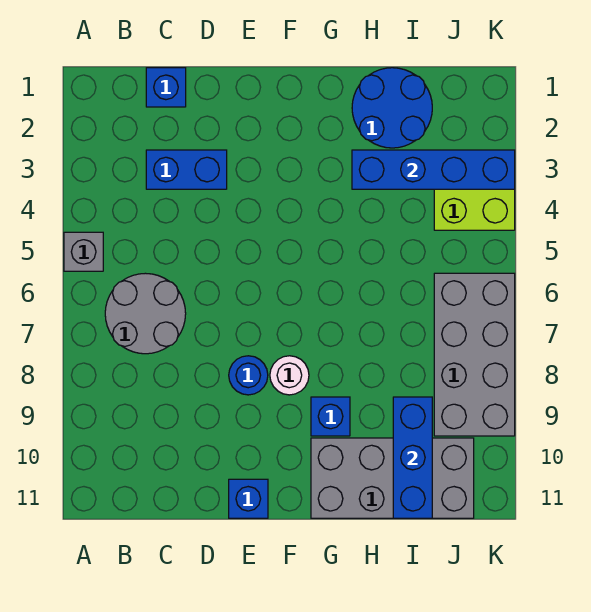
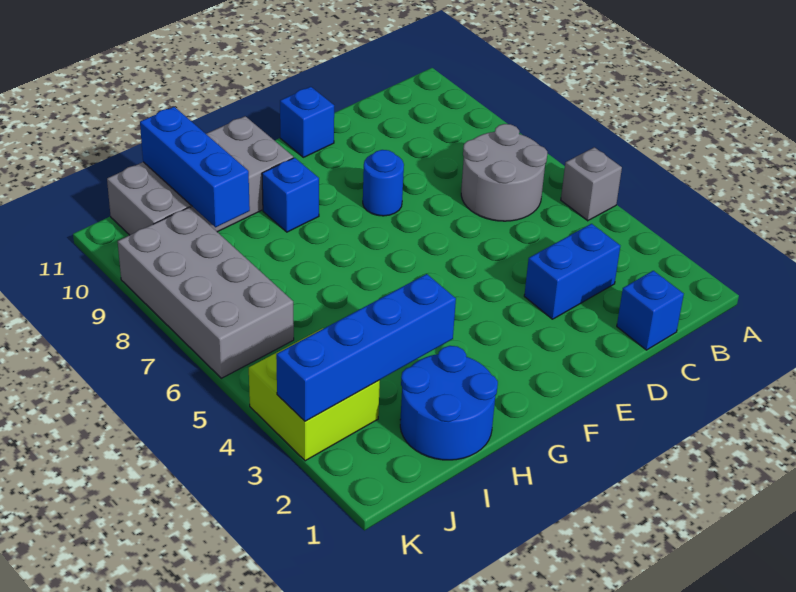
white round brick F8 level 1 -> none

